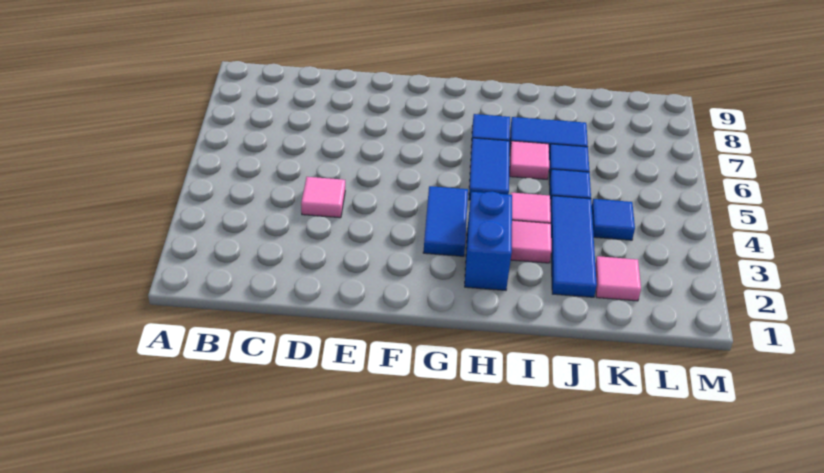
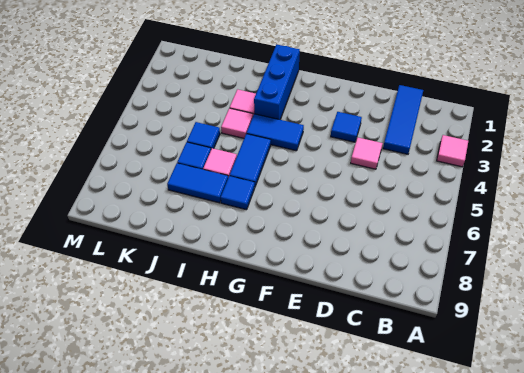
blue tile G3:G4 level 1 -> blue tile G4:H4 level 1
blue brick H2:H3 level 1 -> blue brick H1:H3 level 1
blue tile J2:J4 level 1 -> blue tile C1:C3 level 1
pink tile K2 level 1 -> pink tile A3 level 1
blue tile K4 level 1 -> blue tile E3 level 1

